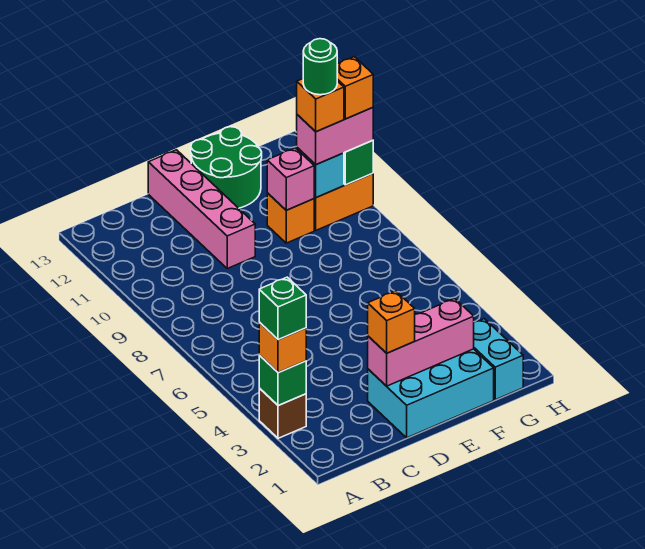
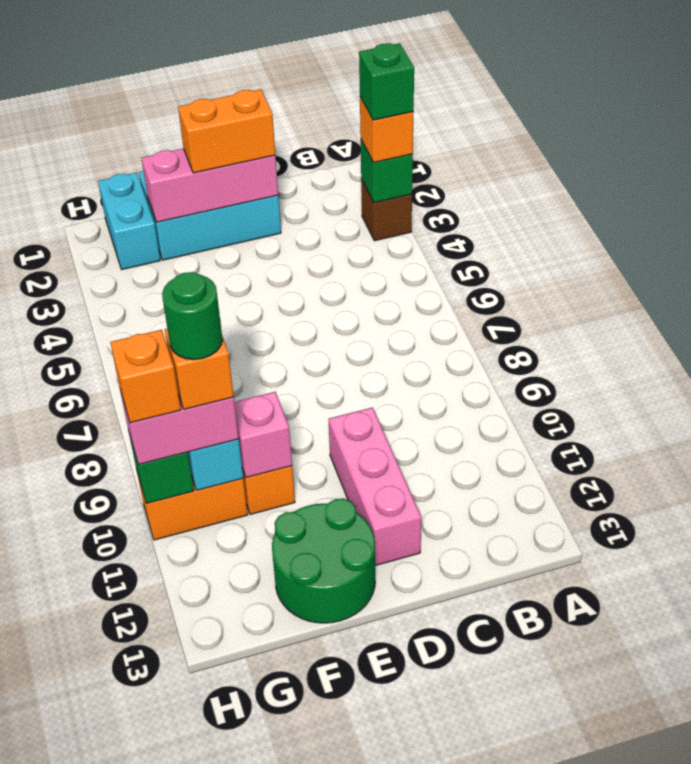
orange brick D2 level 3 -> orange brick D2:E2 level 3
pink brick D10:D13 level 1 -> pink brick D10:D12 level 1

